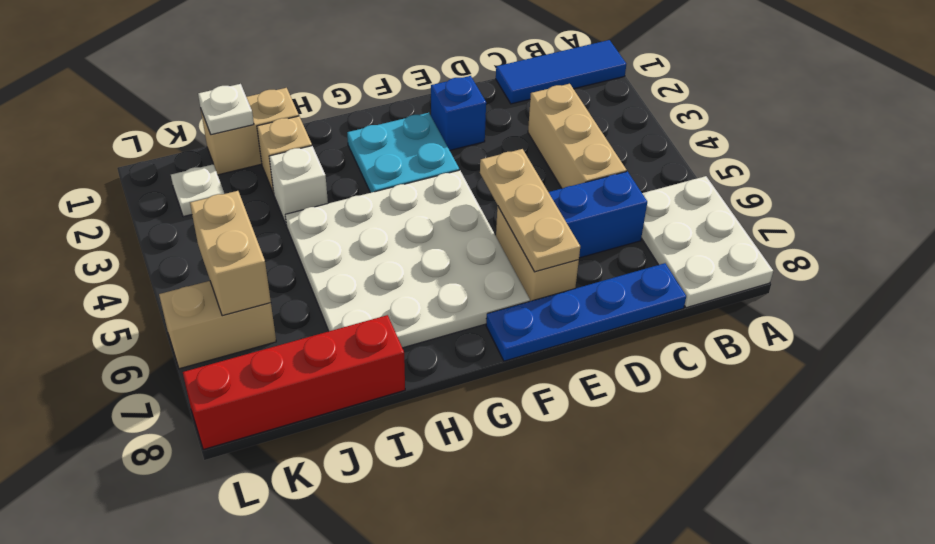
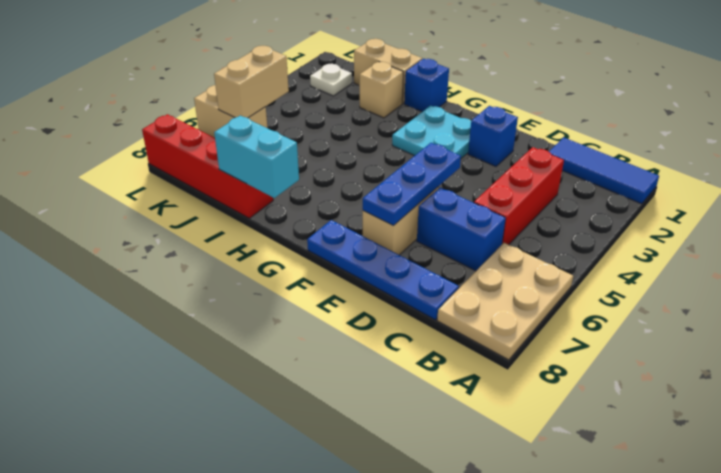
white plate A6:B8 level 1 -> tan plate A6:B8 level 1
tan brick C3:C5 level 1 -> red brick C3:C5 level 1
tan plate E5:E7 level 2 -> blue plate E5:E7 level 2
white plate F4:I7 level 1 -> none
none -> blue brick H1 level 1
none -> cyan brick H8:I8 level 2
white brick I3 level 1 -> none
white plate J1 level 2 -> none

